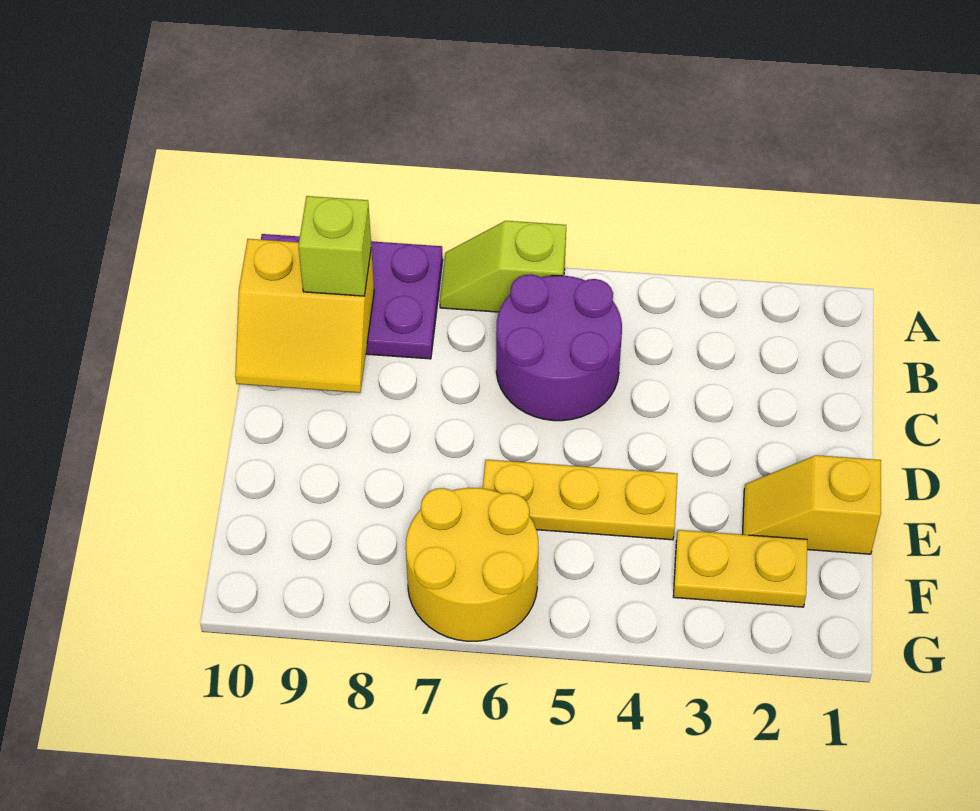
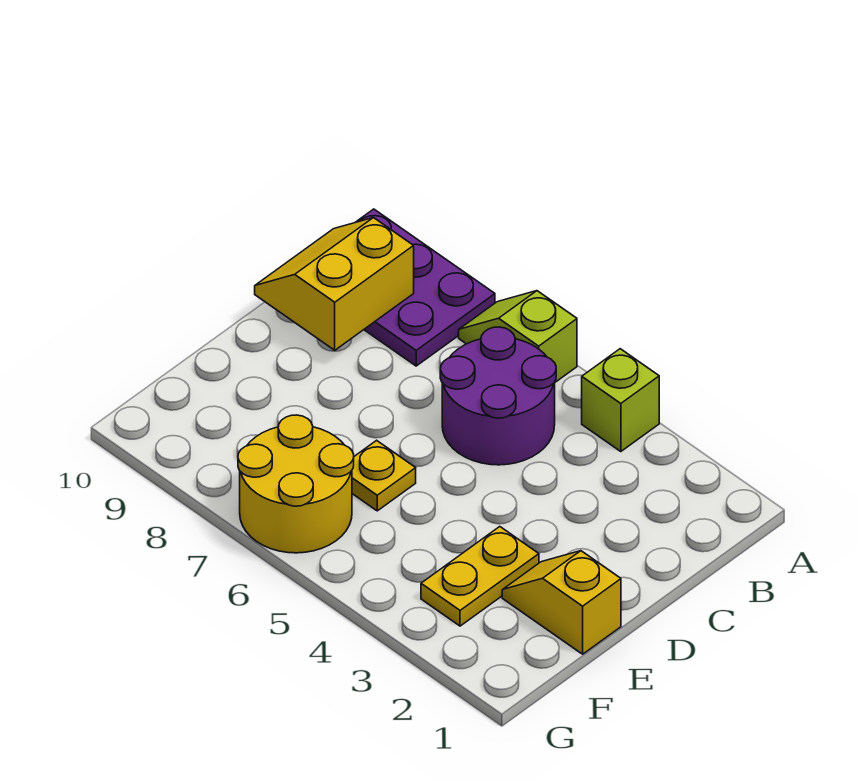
yellow slope B9:C10 level 2 top B -> yellow slope B9:C10 level 2 top 9
lime brick B9 level 3 -> lime brick A4 level 1
yellow plate E4:E6 level 1 -> yellow plate E6 level 1
yellow plate F2:F3 level 1 -> yellow plate E3:F3 level 1

